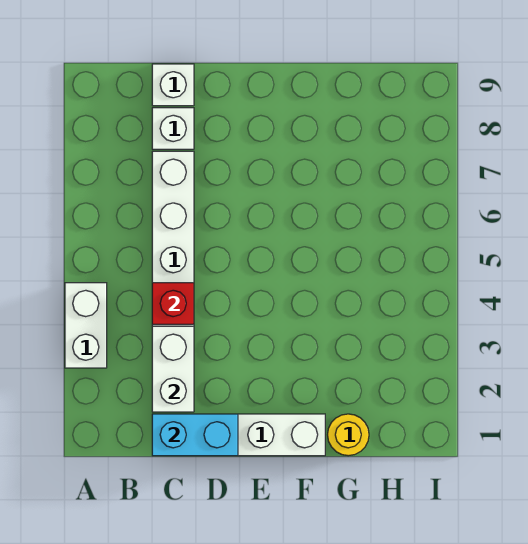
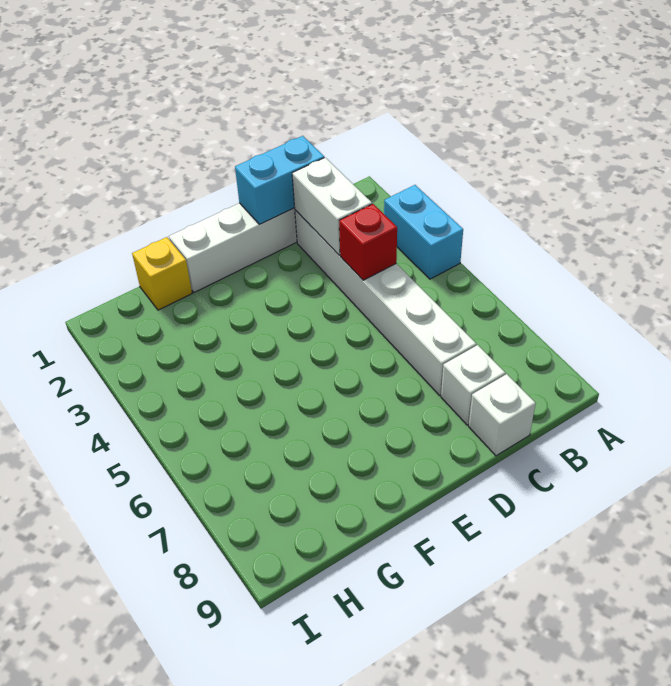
white brick A3:A4 level 1 -> cyan brick A3:A4 level 1
yellow round brick G1 level 1 -> yellow brick G1 level 1

